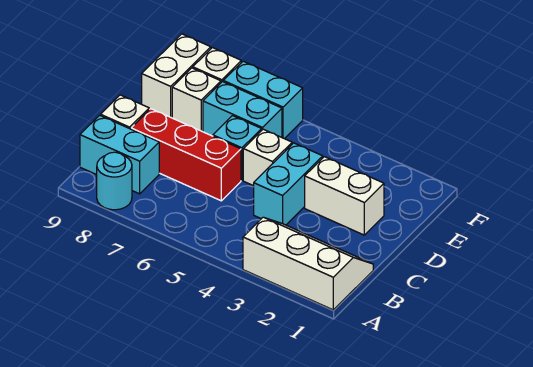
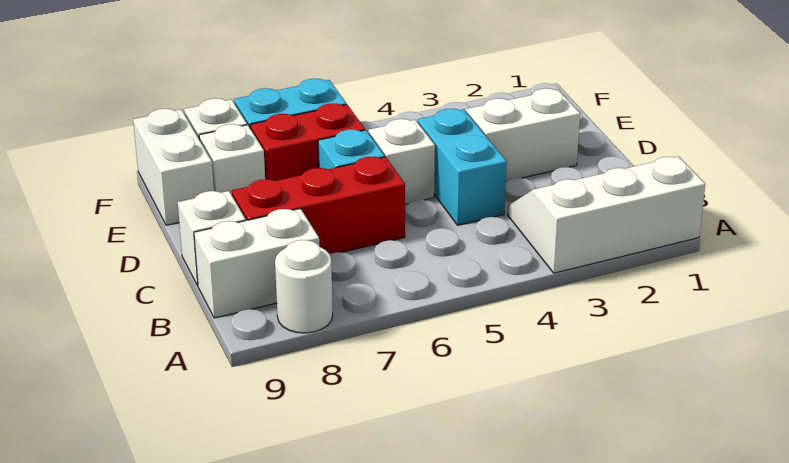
cyan round brick A8 level 1 -> white round brick A8 level 1
cyan brick B8:B9 level 1 -> white brick B8:B9 level 1
cyan brick E6:E7 level 1 -> red brick E6:E7 level 1

